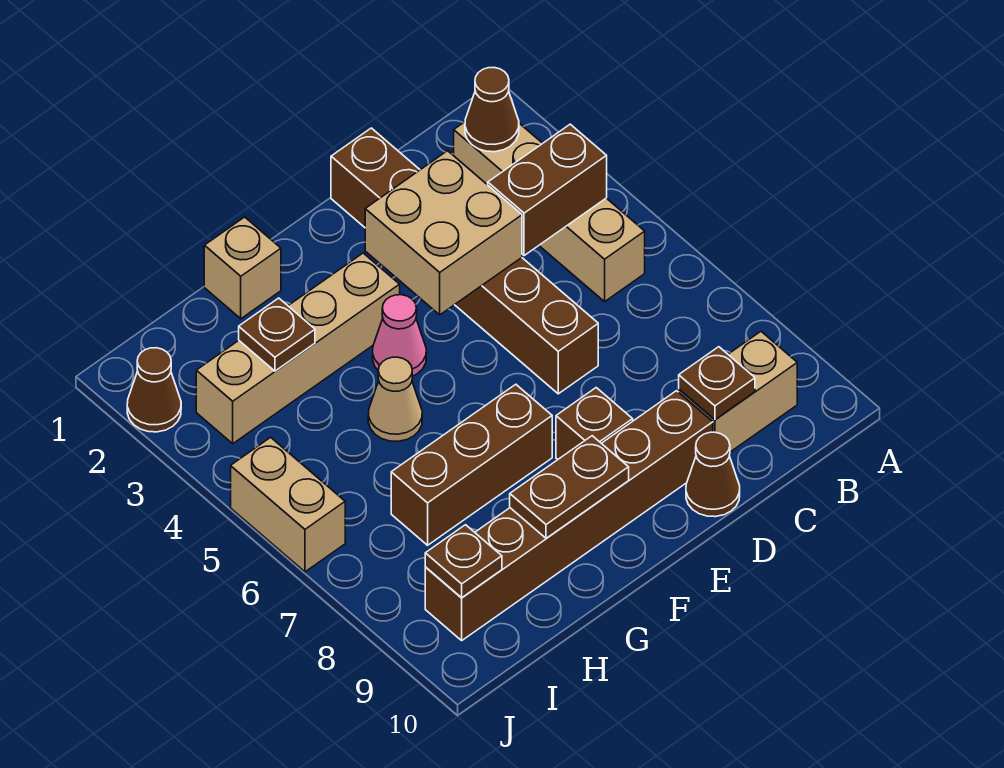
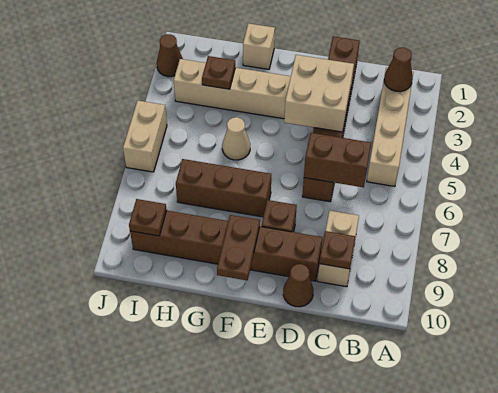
brown brick B4:C4 level 2 -> brown brick C6:D6 level 2
tan brick B9:C9 level 1 -> tan brick C8:C9 level 1
pink cone F4 level 1 -> none
brown plate F9:G9 level 2 -> brown plate F9:F10 level 2

